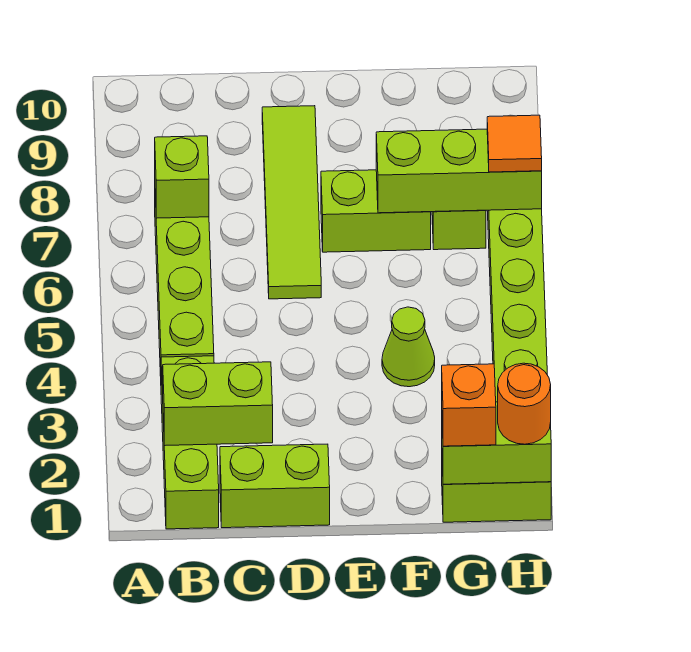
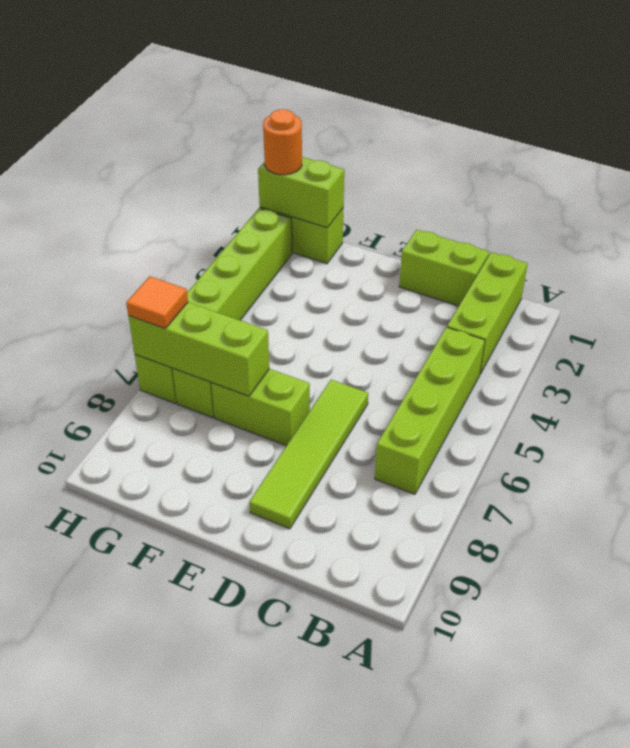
lime brick B2:C2 level 2 -> none
lime brick B7 level 2 -> none
lime cone F4 level 1 -> none
orange brick G1 level 3 -> none

